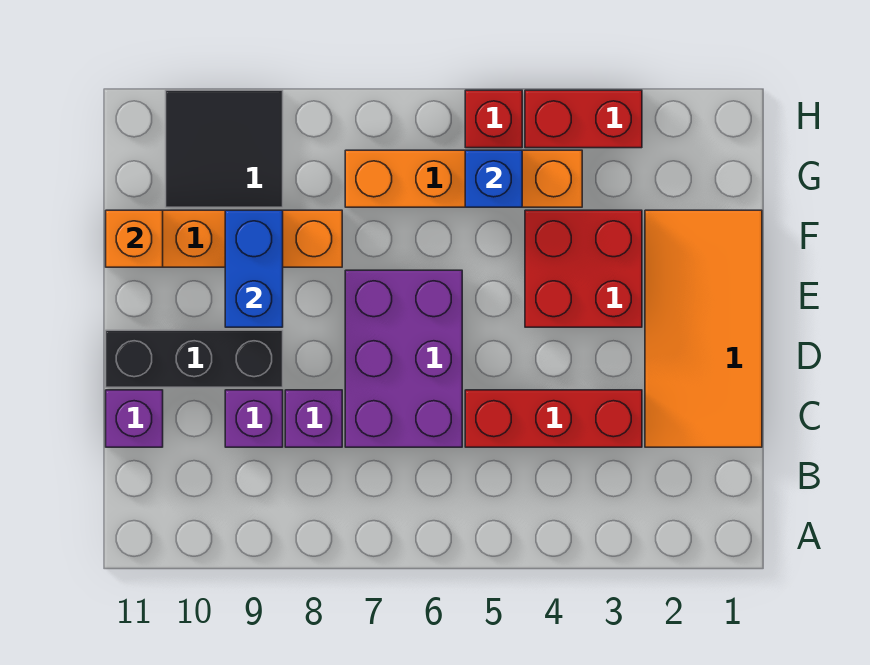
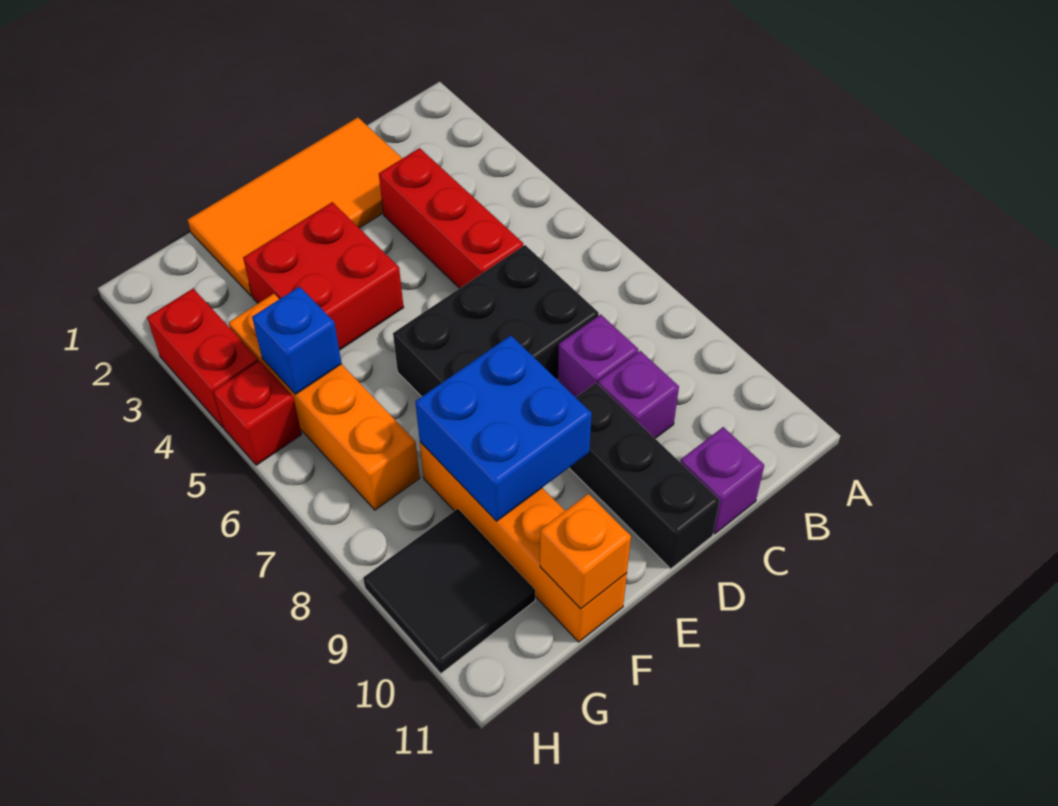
purple brick C6:E7 level 1 -> black brick C6:E7 level 1
blue brick E9:F9 level 2 -> blue brick E8:F9 level 2

